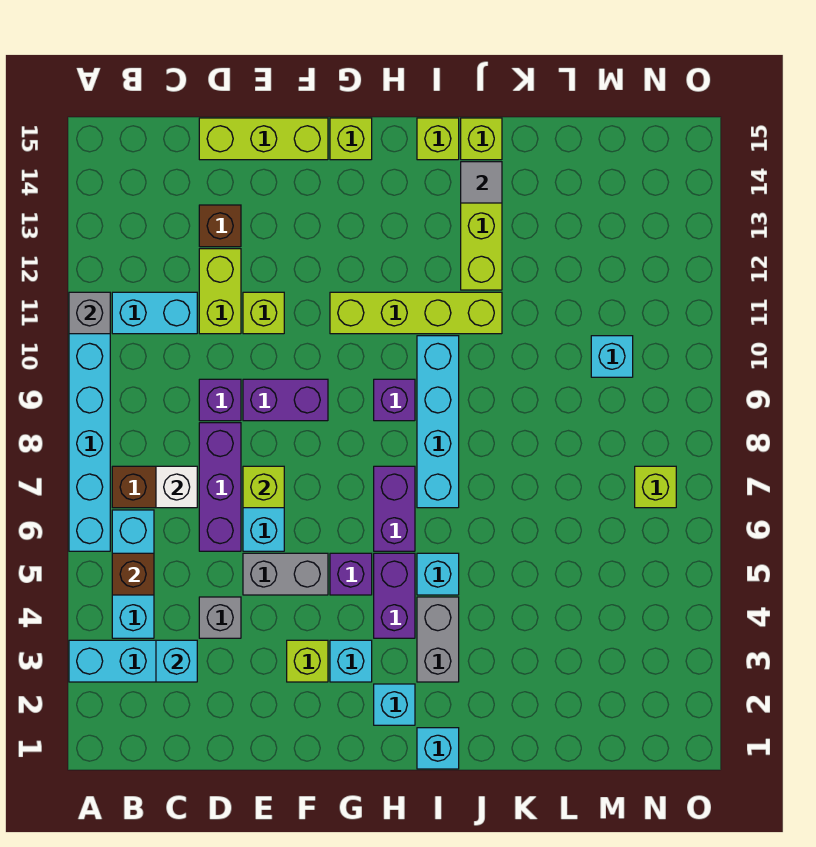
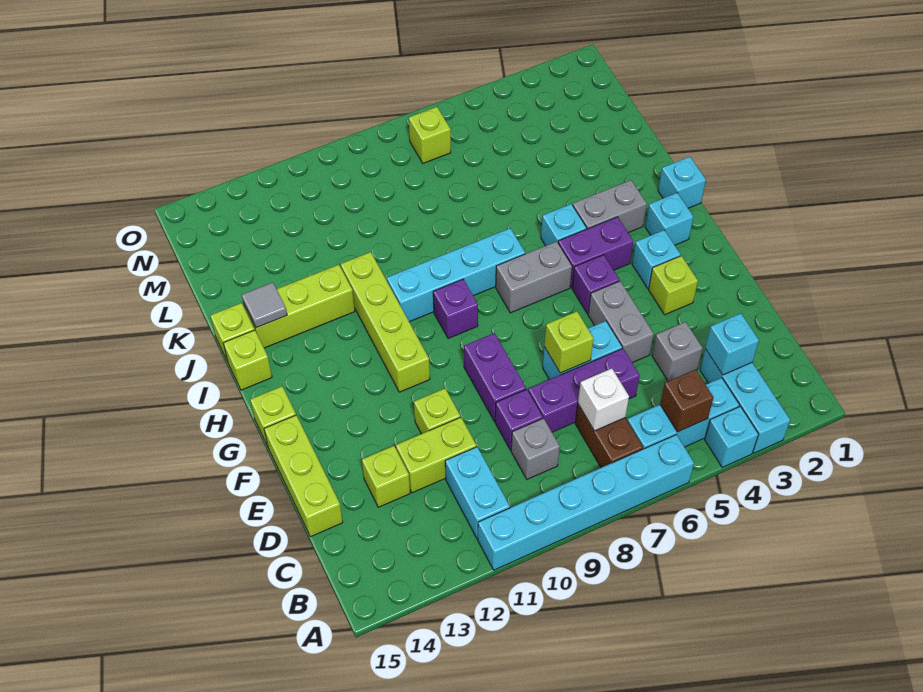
grey brick A11 level 2 -> grey brick C9 level 1
brown brick D13 level 1 -> lime brick D13 level 1
purple brick H6:H7 level 1 -> grey brick H6:H7 level 1
cyan brick M10 level 1 -> cyan brick A4 level 1

